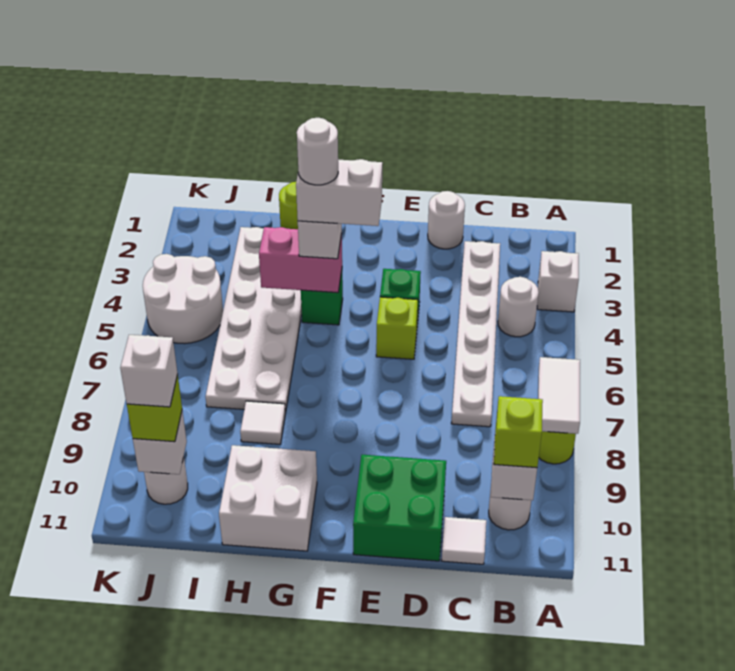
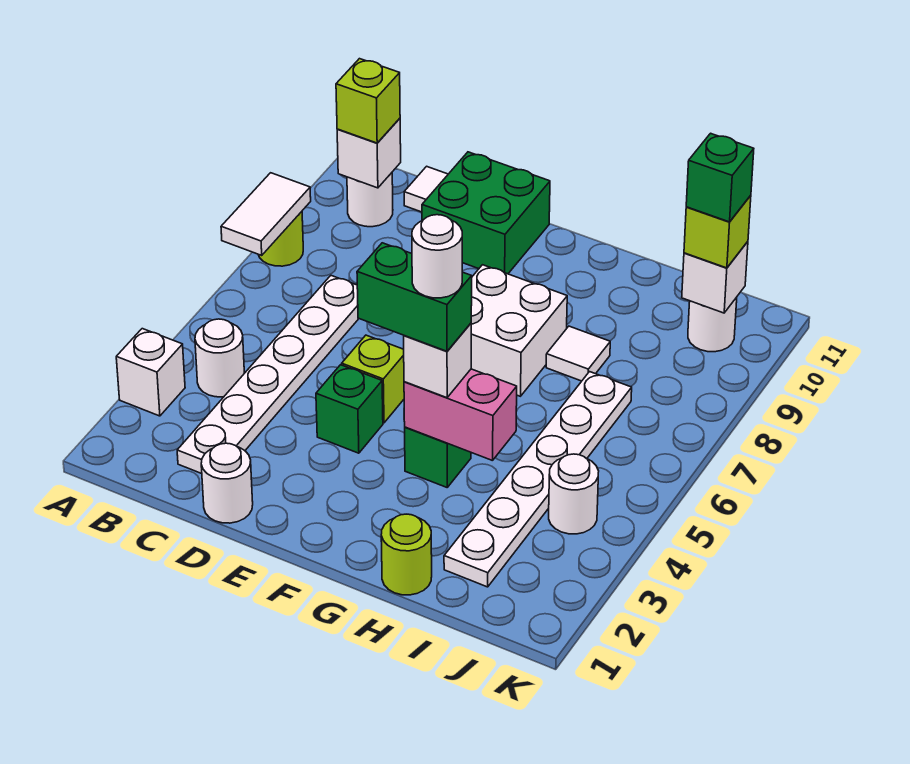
white brick F4:G4 level 4 -> green brick F4:G4 level 4
white brick G10:H11 level 1 -> white brick F7:G8 level 1
white plate H2:I7 level 1 -> white plate I2:I7 level 1
white round brick J4:K5 level 1 -> white round brick J4 level 1
white brick J10 level 4 -> green brick J10 level 4

